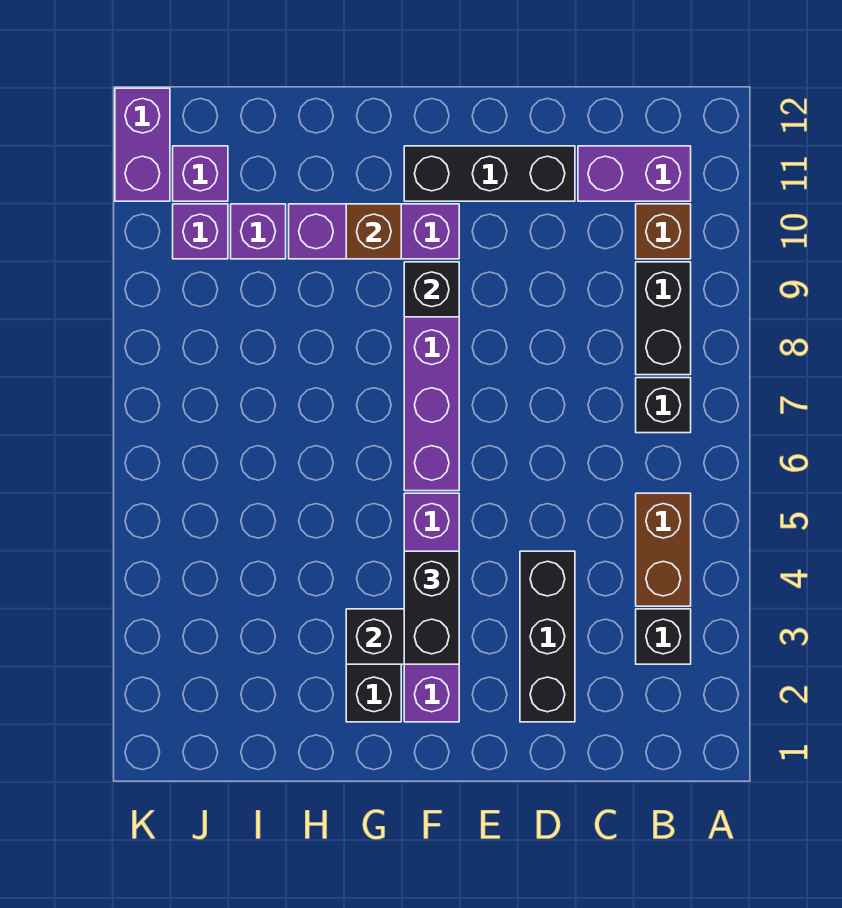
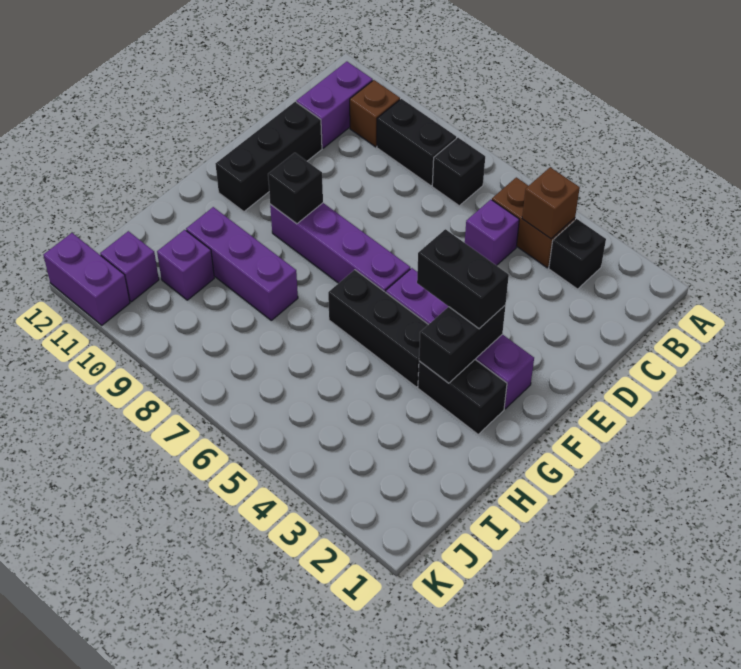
black brick D2:D4 level 1 -> black brick G4:G6 level 1
purple brick F10:H10 level 1 -> purple brick H8:H10 level 1
brown brick G10 level 2 -> brown brick B4 level 2
purple brick J10 level 1 -> purple brick C5 level 1

